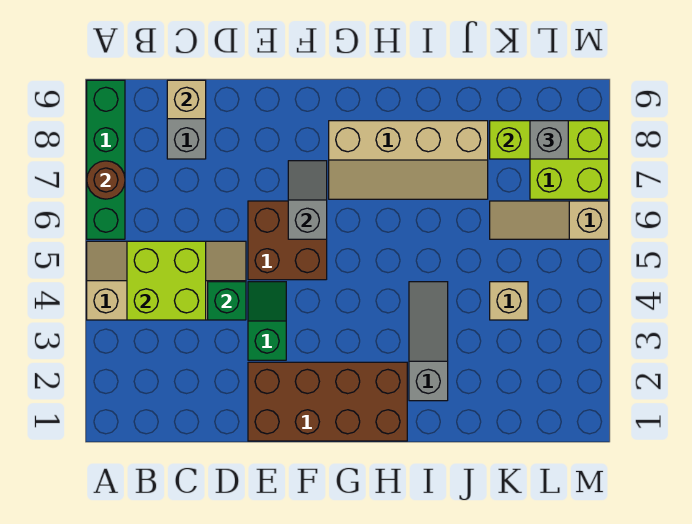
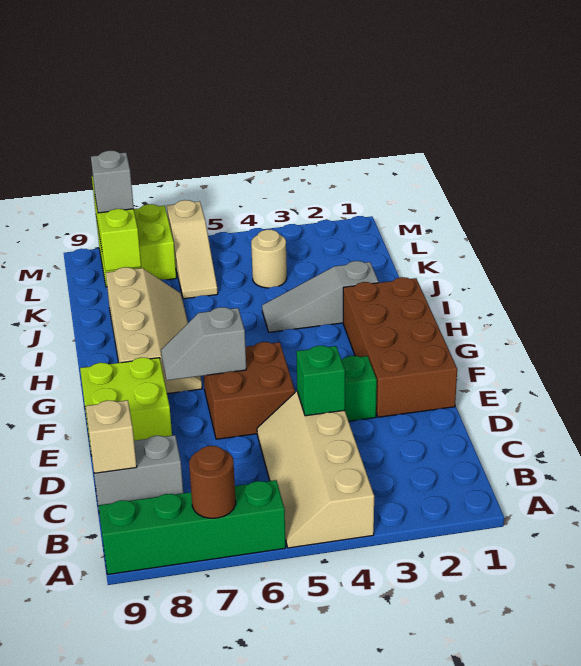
lime brick B4:C5 level 2 -> lime brick E8:F9 level 1
tan brick K4 level 1 -> tan round brick K4 level 1

